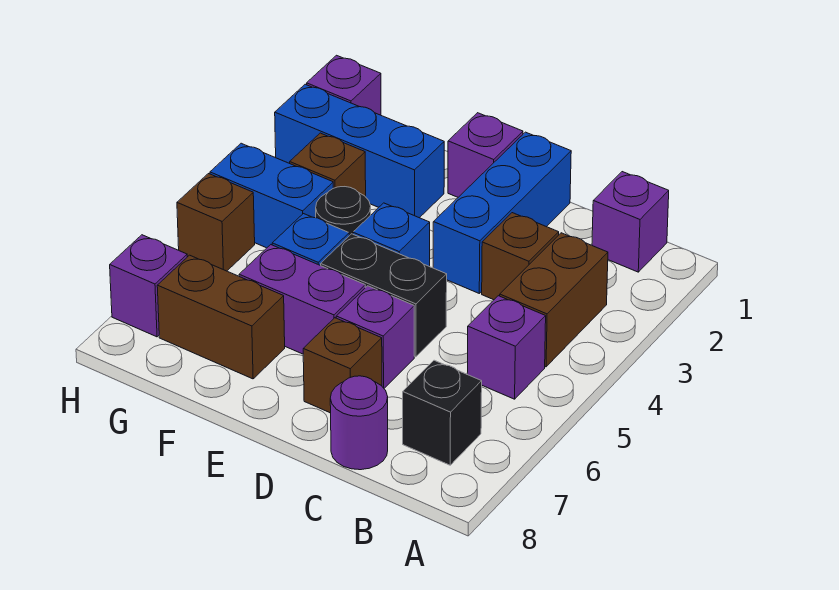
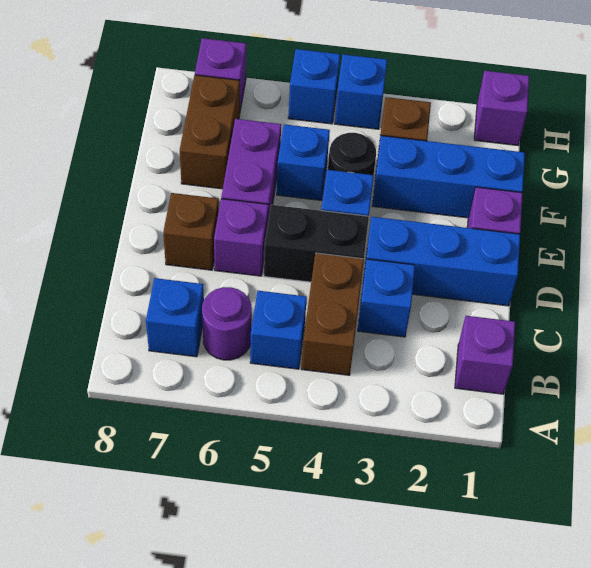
brown brick B3:B4 level 1 -> brown brick B4:C4 level 1
purple brick B5 level 1 -> blue brick B5 level 1
black brick B7 level 1 -> blue brick B7 level 1
brown brick C3 level 1 -> blue brick C3 level 1
purple round brick C8 level 1 -> purple round brick B6 level 1
black brick D5:E5 level 1 -> black brick D4:D5 level 1
blue brick F2:H2 level 1 -> blue brick F1:F3 level 1
blue brick G4:H4 level 1 -> blue brick H4 level 1
brown brick H5 level 1 -> blue brick H5 level 1

